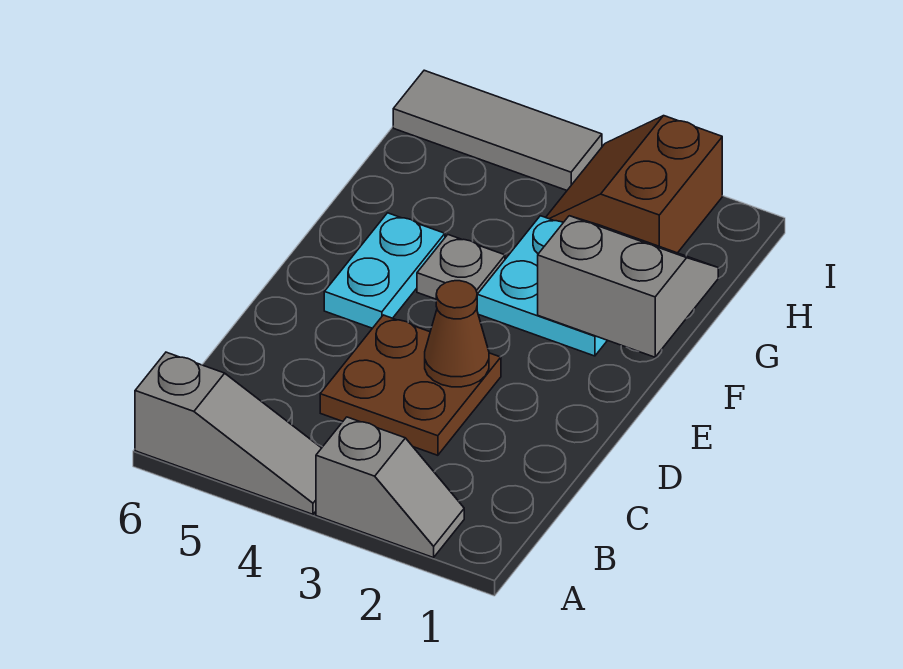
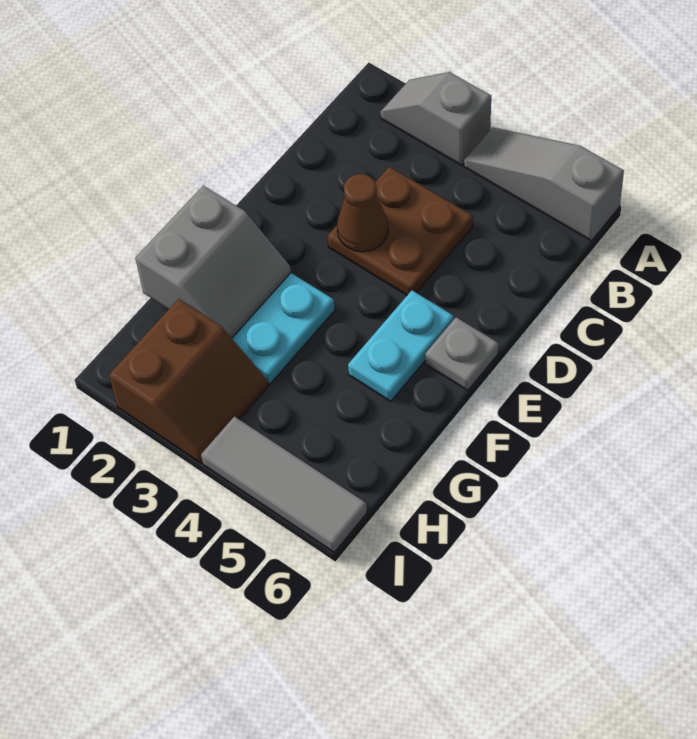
grey slope F1:G2 level 2 top F -> grey slope F1:G2 level 2 top 1
grey plate F4 level 1 -> grey plate E6 level 1

